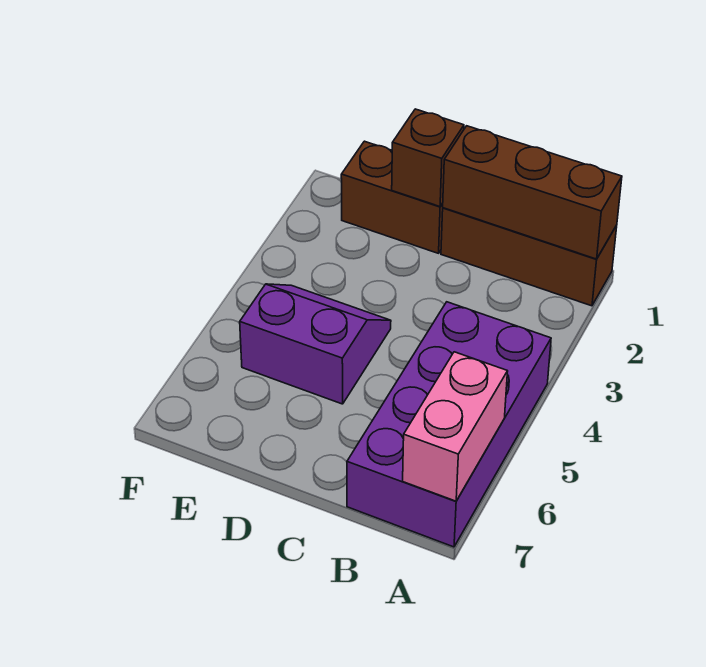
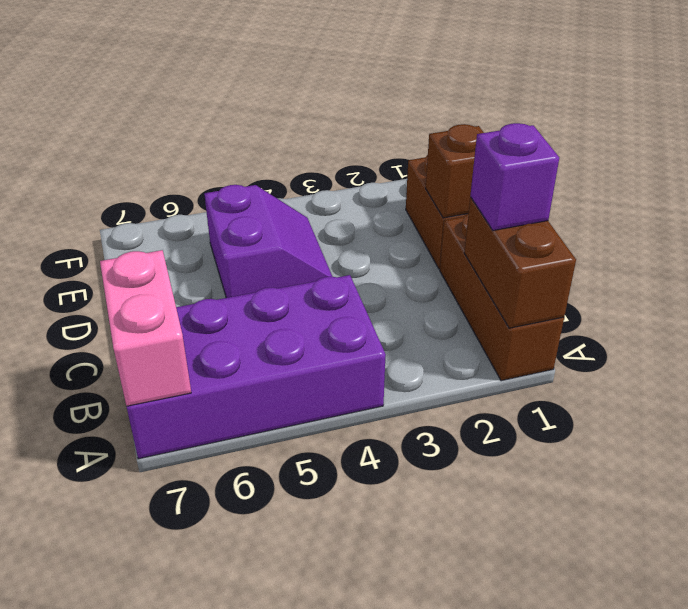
brown brick A1:C1 level 2 -> brown brick A1:B1 level 2
pink brick A6:A7 level 2 -> pink brick A7:B7 level 2
none -> purple brick B1 level 3

